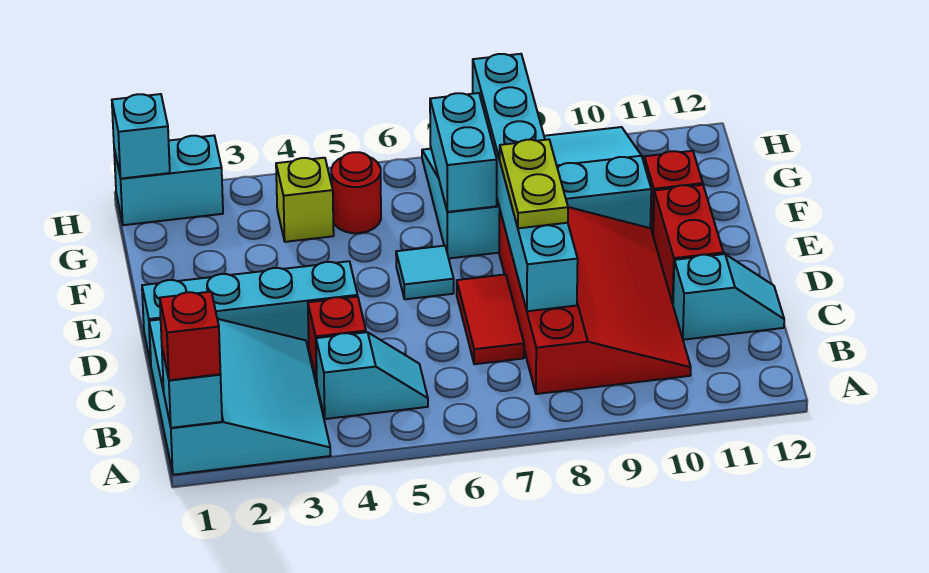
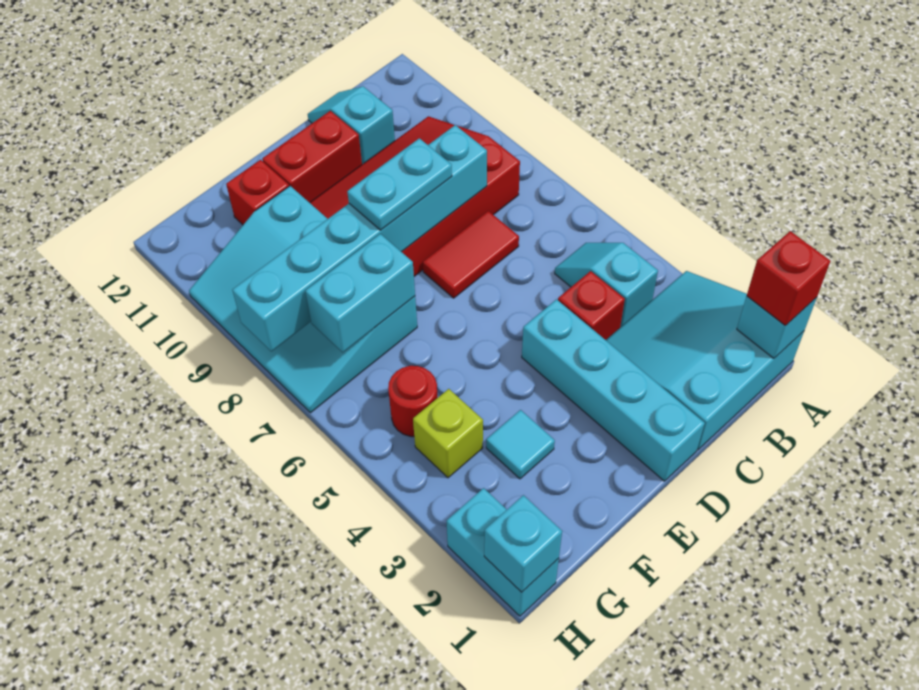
lime plate D8:E8 level 3 -> cyan plate D8:E8 level 3
cyan tile E6 level 1 -> cyan tile F3 level 1

